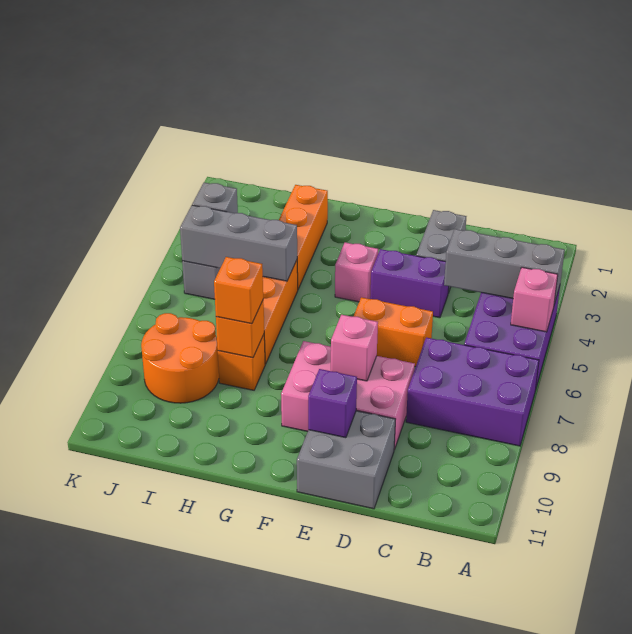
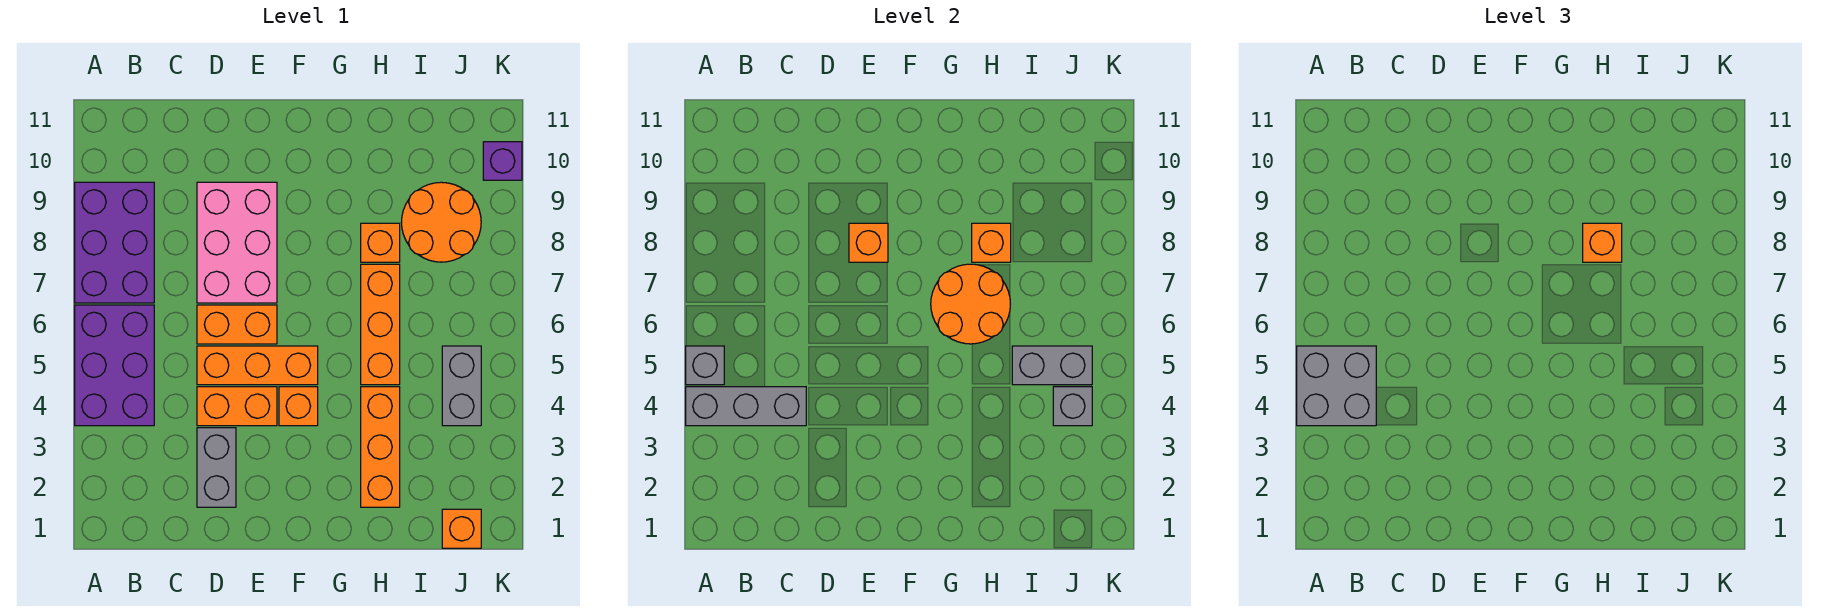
pink brick A5 level 2 -> grey brick A5 level 2
purple brick A7:C8 level 1 -> purple brick A7:B9 level 1
purple brick D4:E4 level 1 -> orange brick D4:E4 level 1
none -> orange brick D5:F5 level 1
pink brick D8:F9 level 1 -> pink brick D7:E9 level 1
grey brick D10:E11 level 1 -> grey brick A4:B5 level 3
pink brick E8 level 2 -> orange brick E8 level 2
purple brick E10 level 2 -> purple brick K10 level 1
pink brick F4 level 1 -> orange brick F4 level 1
none -> orange round brick G6:H7 level 2
grey brick H5:J5 level 2 -> grey brick I5:J5 level 2
none -> orange brick J1 level 1

